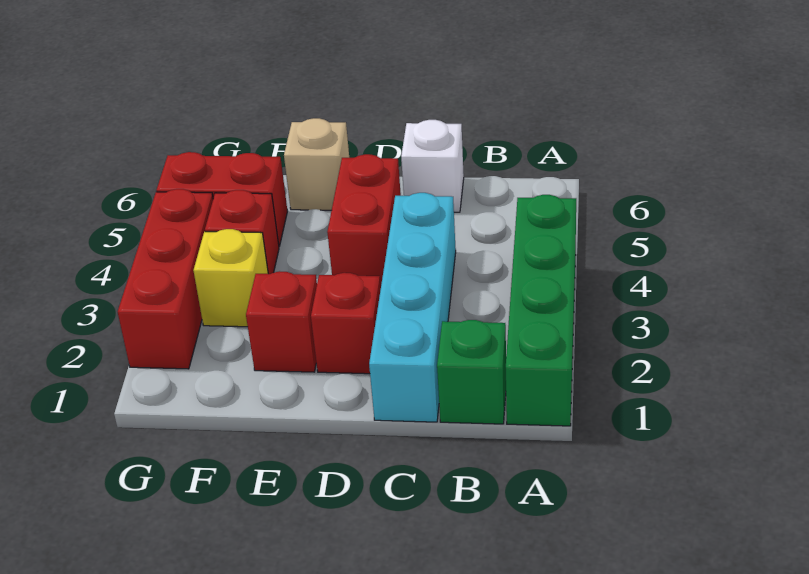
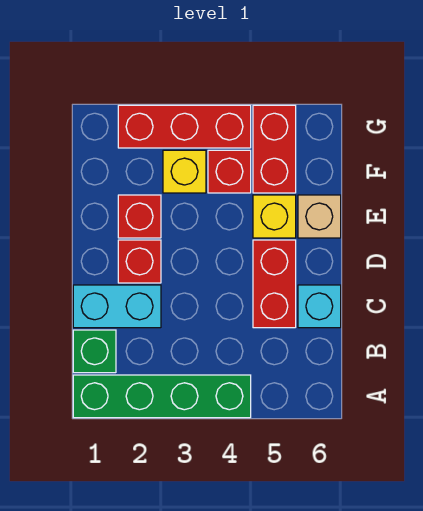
cyan brick C1:C4 level 1 -> cyan brick C1:C2 level 1
white brick C6 level 1 -> cyan brick C6 level 1
red brick D4:D5 level 1 -> red brick C5:D5 level 1
none -> yellow brick E5 level 1

